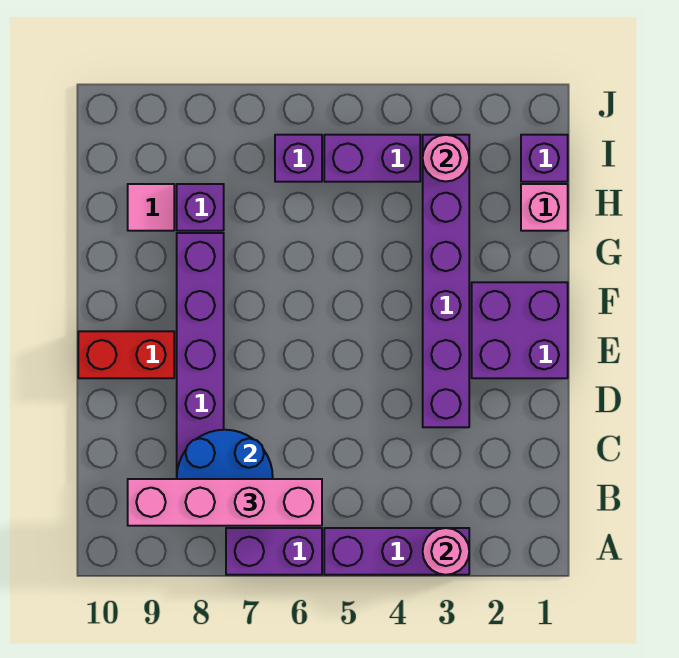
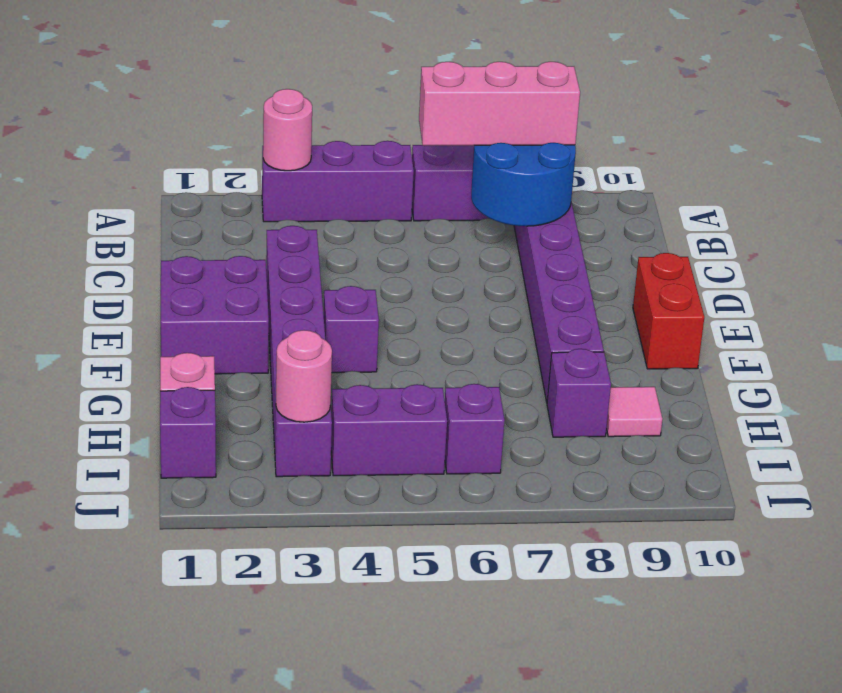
pink brick B6:B9 level 3 -> pink brick B6:B8 level 3
red brick E9:E10 level 1 -> red brick E10:F10 level 1
none -> purple brick F4 level 1

